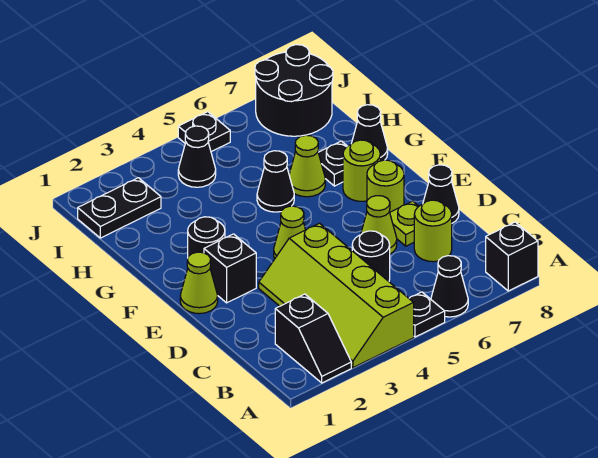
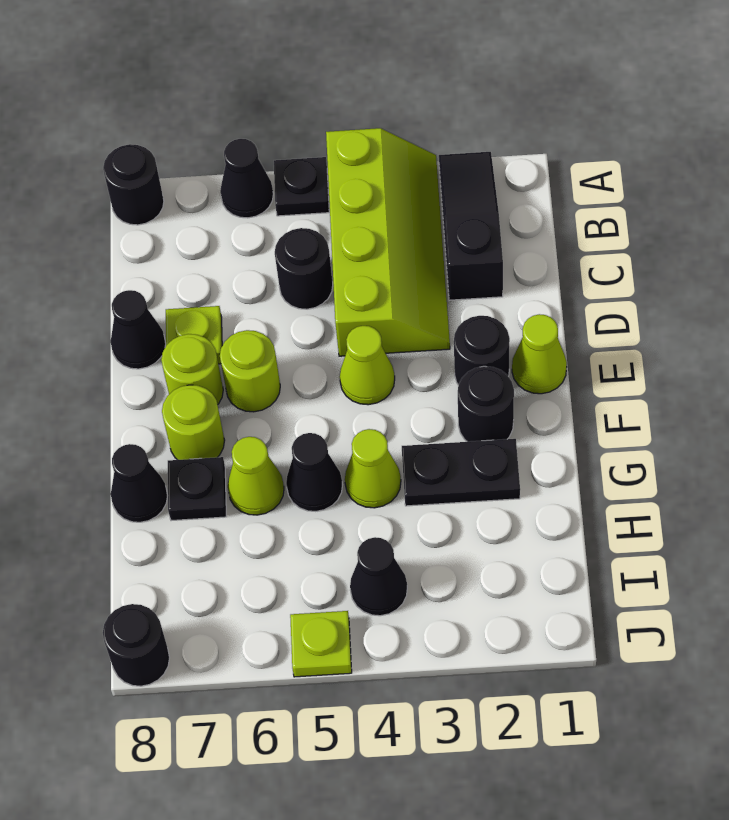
black slope A2:B2 level 1 top B -> black slope A2:C2 level 1 top C
black brick A8 level 1 -> black round brick A8 level 1
lime round brick C7 level 1 -> lime round brick E6 level 1
lime cone D6 level 1 -> lime cone G4 level 1
black brick E2 level 1 -> black round brick E2 level 1
black plate I1:I2 level 1 -> black plate G2:G3 level 1
black round brick I7:J8 level 1 -> black round brick J8 level 1
black plate J5 level 1 -> lime plate J5 level 1

